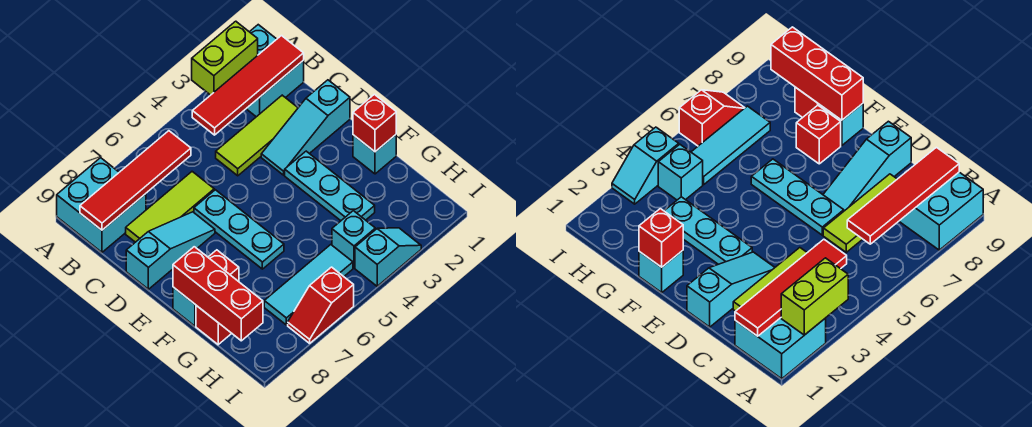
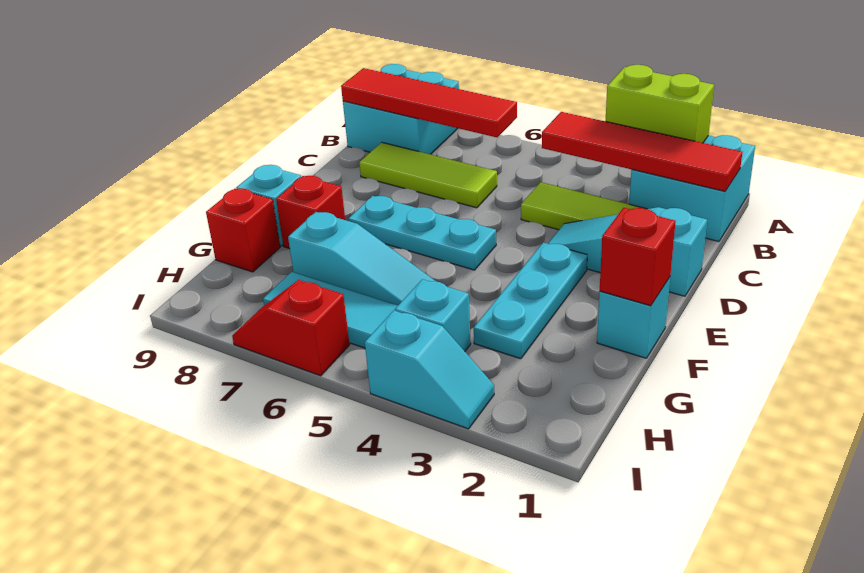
cyan plate D6:F6 level 1 -> cyan plate E5:E7 level 1
cyan slope D7:D9 level 1 top 9 -> cyan slope G5:G7 level 1 top 7
red brick F9:H9 level 2 -> none

